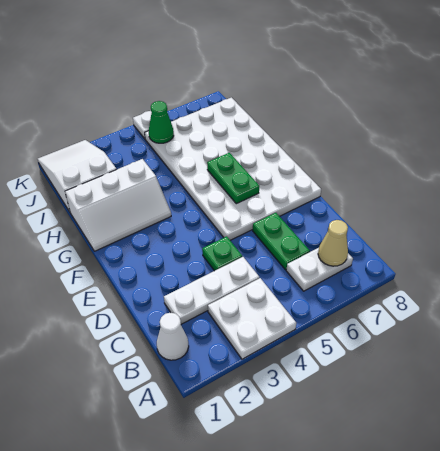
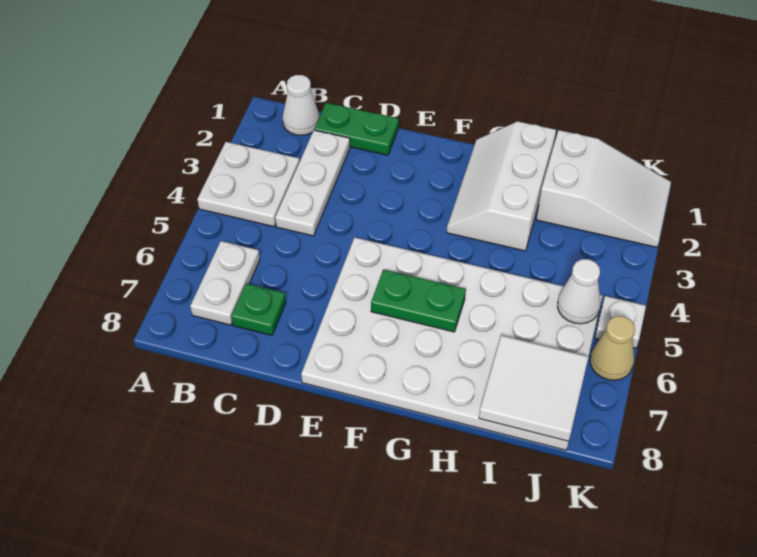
tan cone B7 level 2 -> tan cone K6 level 1
green plate C6:D6 level 1 -> green plate C1:D1 level 1
green plate D4 level 1 -> green plate C7 level 1
none -> white tile I7:J8 level 2
green cone J5 level 2 -> white cone J5 level 2

